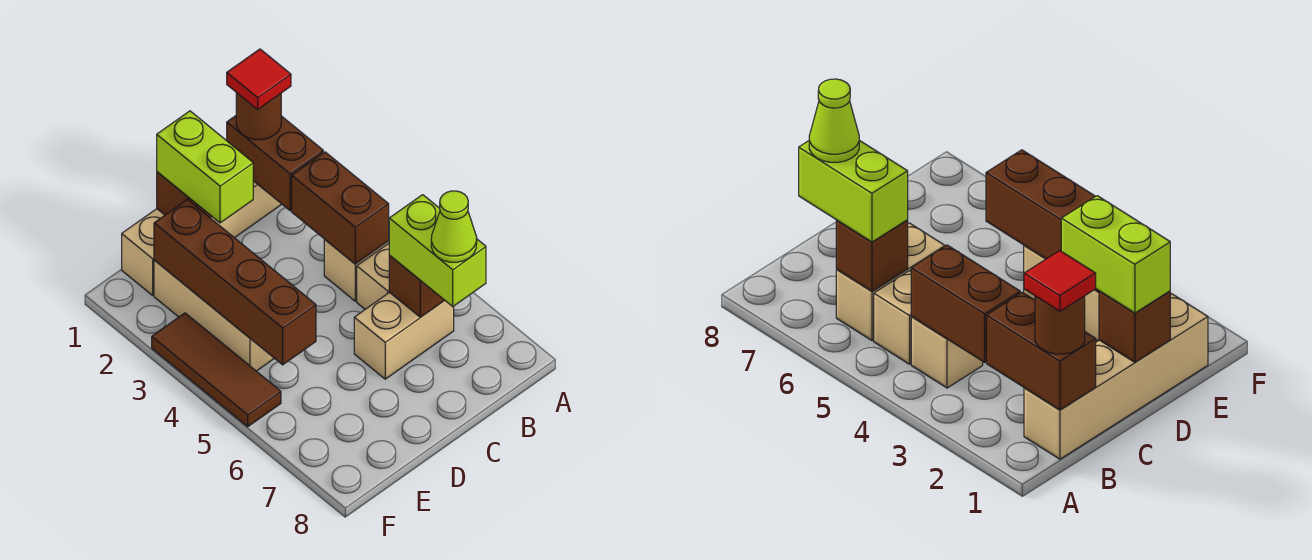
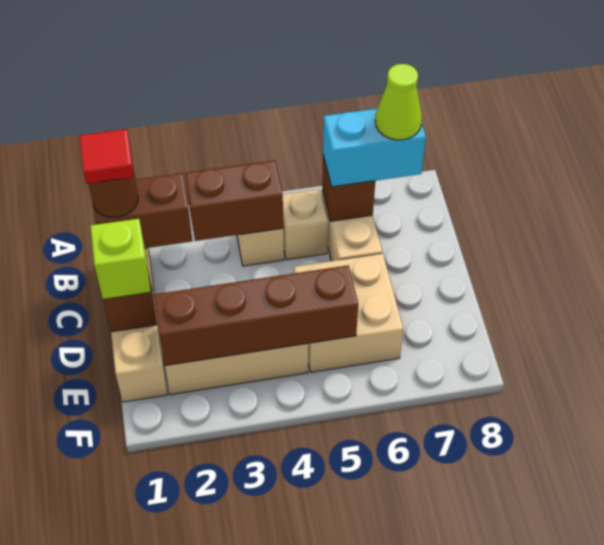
lime brick B6:B7 level 3 -> cyan brick B6:B7 level 3
lime brick D1:D2 level 3 -> lime brick D1 level 3
none -> tan brick D5:E6 level 1
brown tile F3:F5 level 1 -> none

